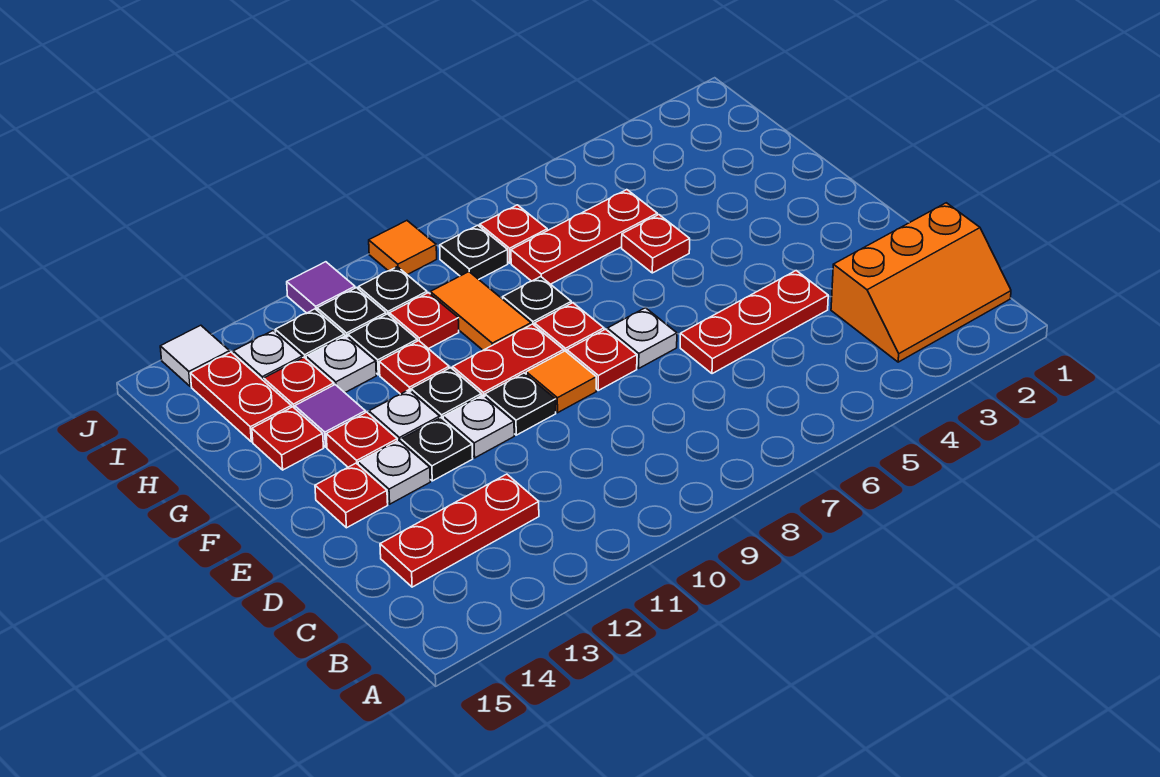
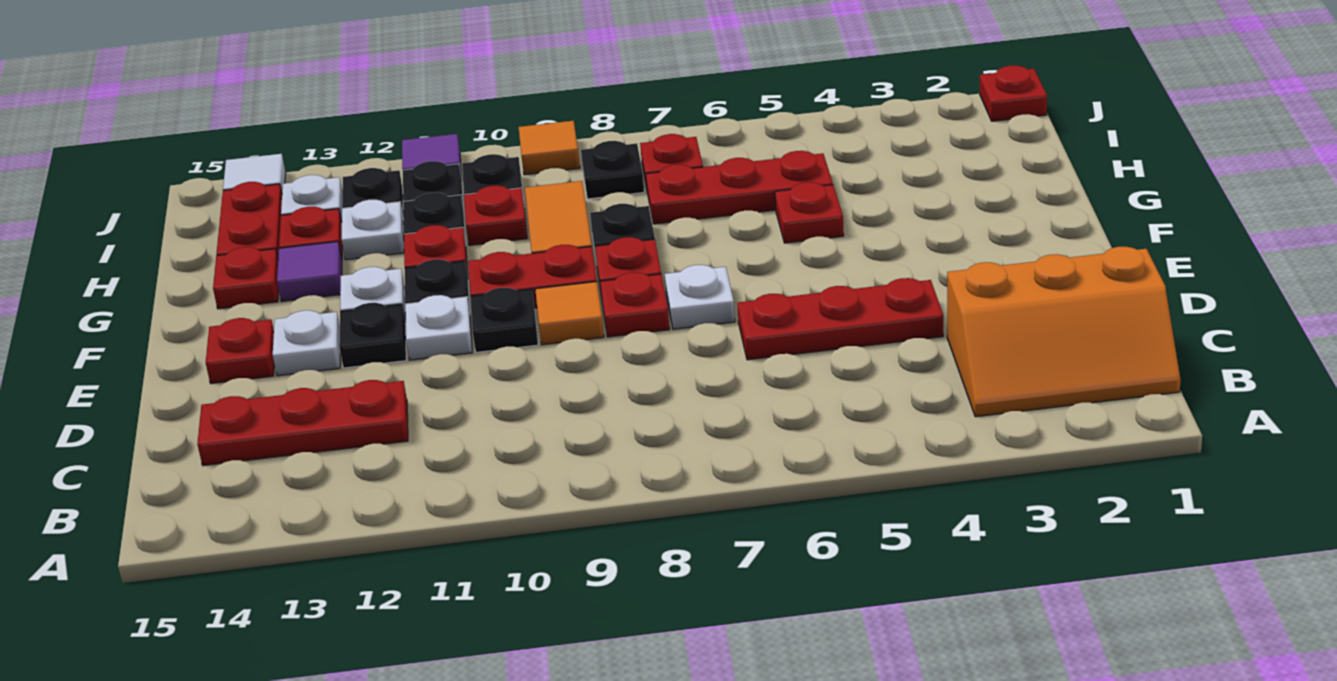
red plate F13 level 1 -> red plate J1 level 1

